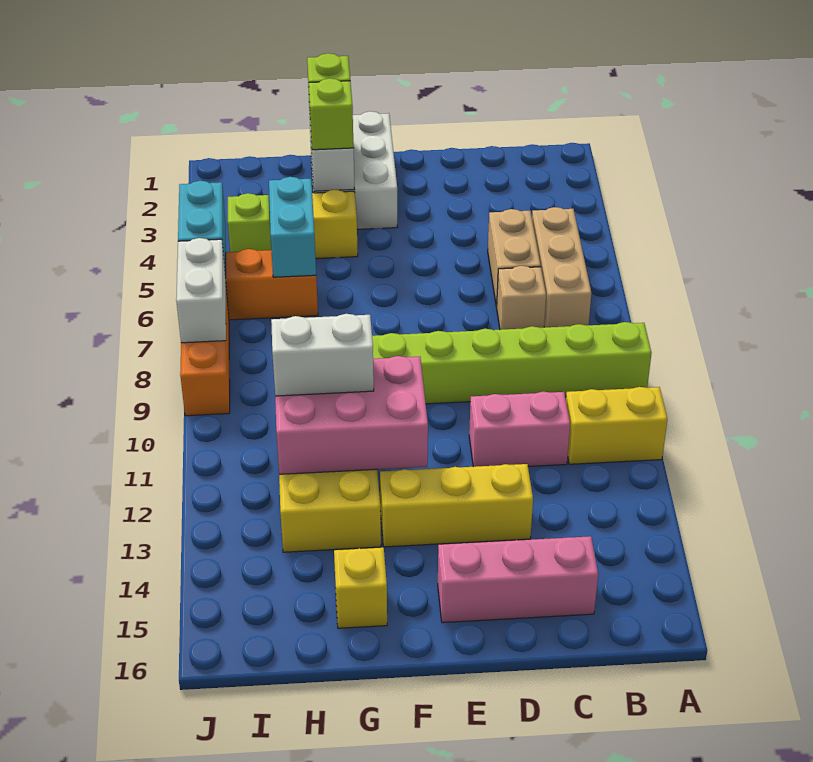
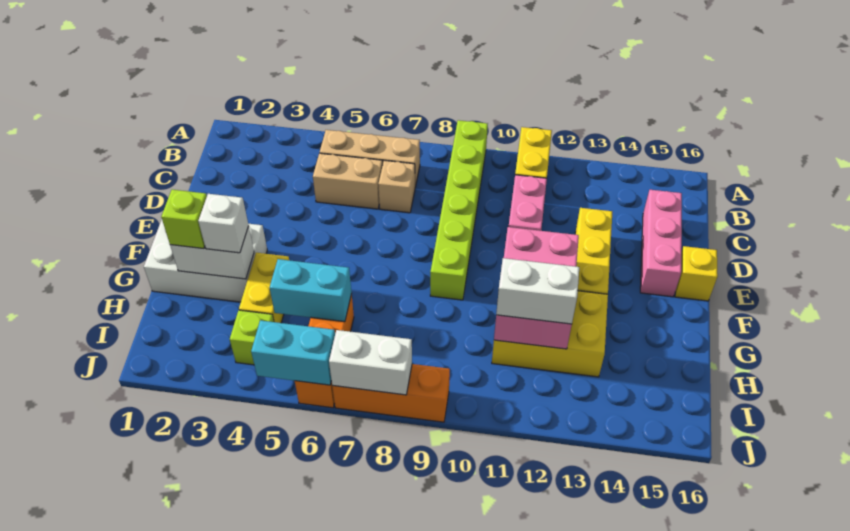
lime brick G3 level 3 -> white brick G3 level 3
white brick G11:H11 level 3 -> white brick H11:H12 level 3
yellow brick G15 level 1 -> yellow brick E16 level 1

